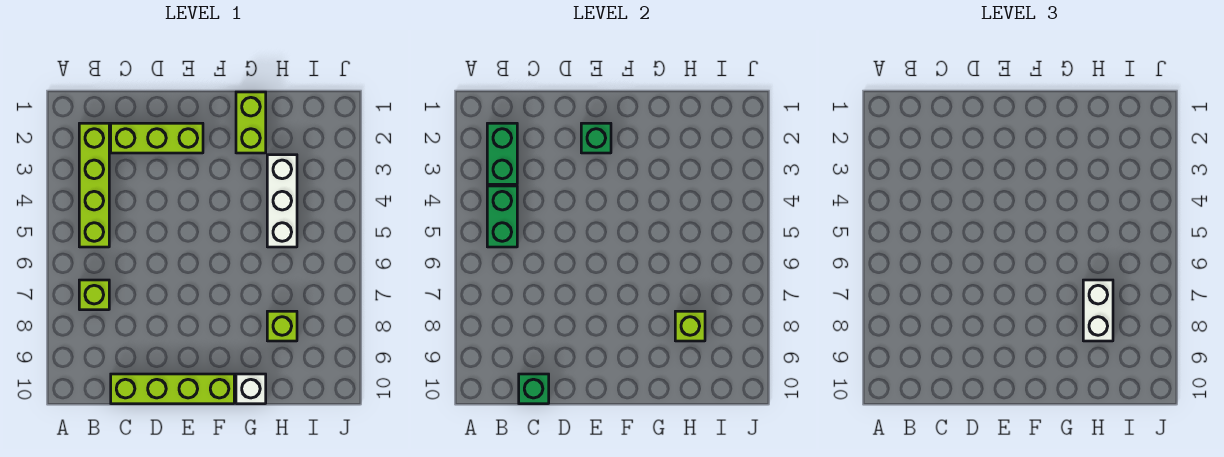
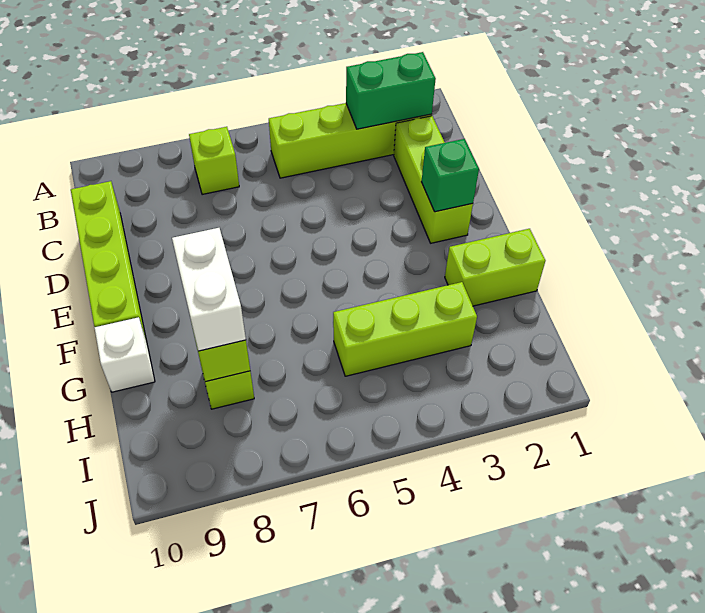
green brick B4:B5 level 2 -> none
green brick C10 level 2 -> none
white brick H3:H5 level 1 -> lime brick H3:H5 level 1
white brick H7:H8 level 3 -> white brick G8:H8 level 3

